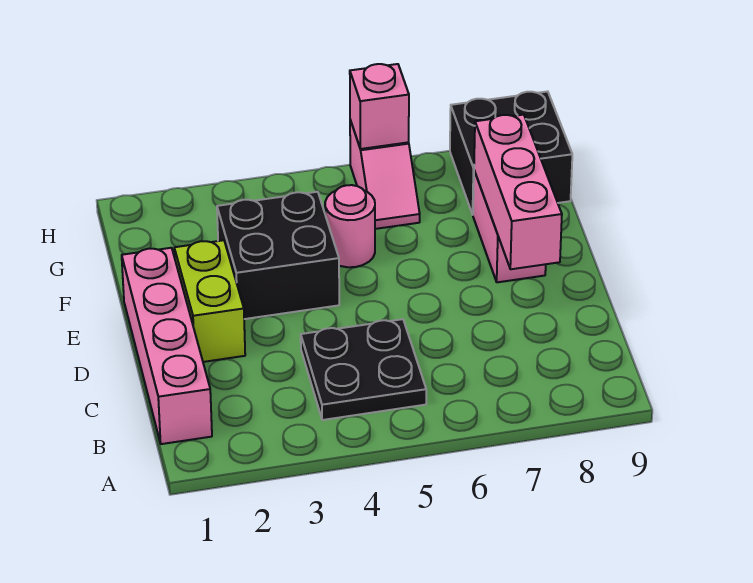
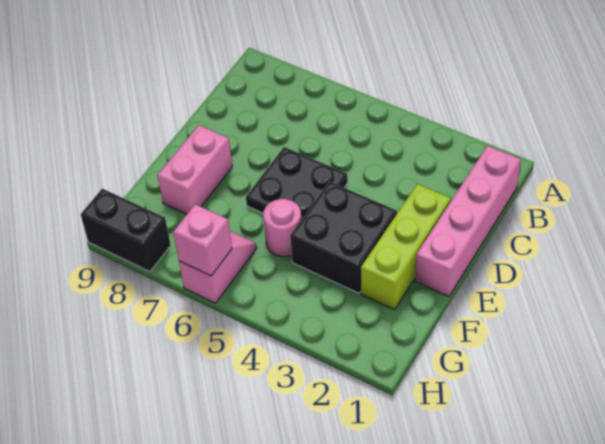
black plate B4:C5 level 1 -> black plate D5:E6 level 1
lime brick D2:E2 level 1 -> lime brick D2:F2 level 1
pink brick D8:F8 level 2 -> none
black brick G8:H9 level 1 -> black brick H8:H9 level 1

